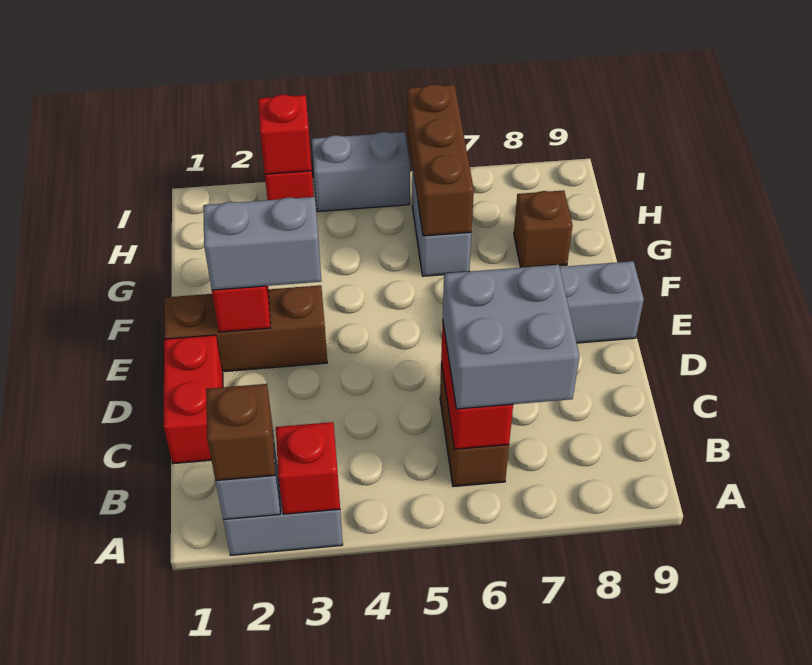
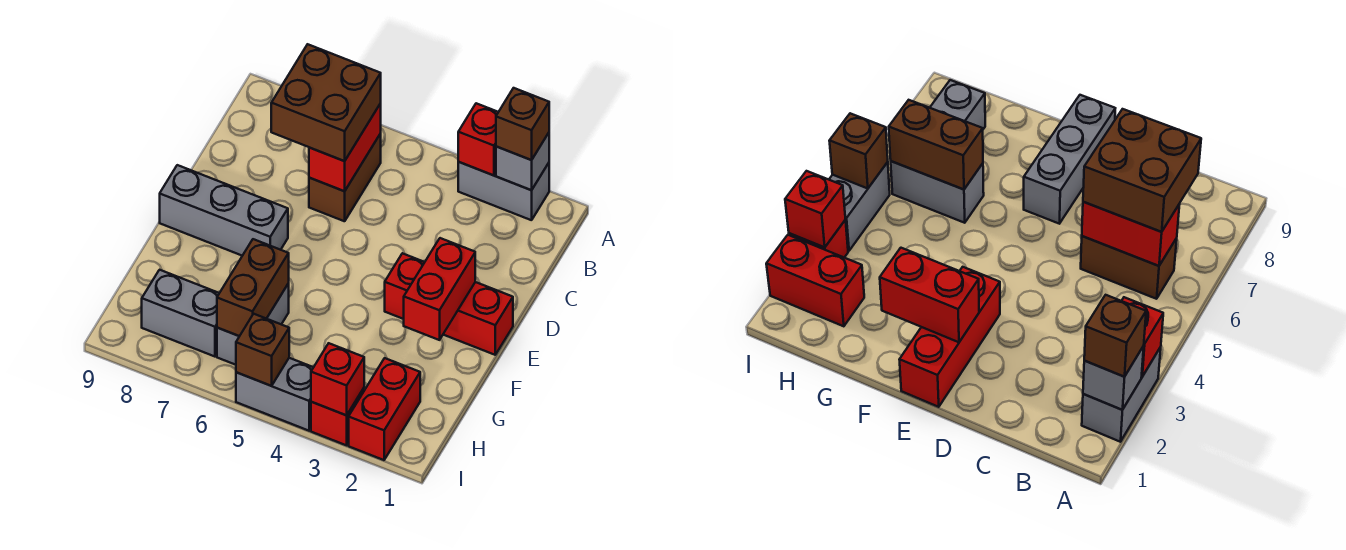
grey brick B6:C7 level 3 -> brown brick B6:C7 level 3
red brick C1:D1 level 1 -> red brick H2:I2 level 1
brown brick E1:E3 level 1 -> red brick E1:E3 level 1
grey brick E2:E3 level 3 -> grey brick H7:H8 level 1
brown brick G6:I6 level 2 -> brown brick G6:H6 level 2
brown brick G8 level 1 -> brown brick I5 level 2

